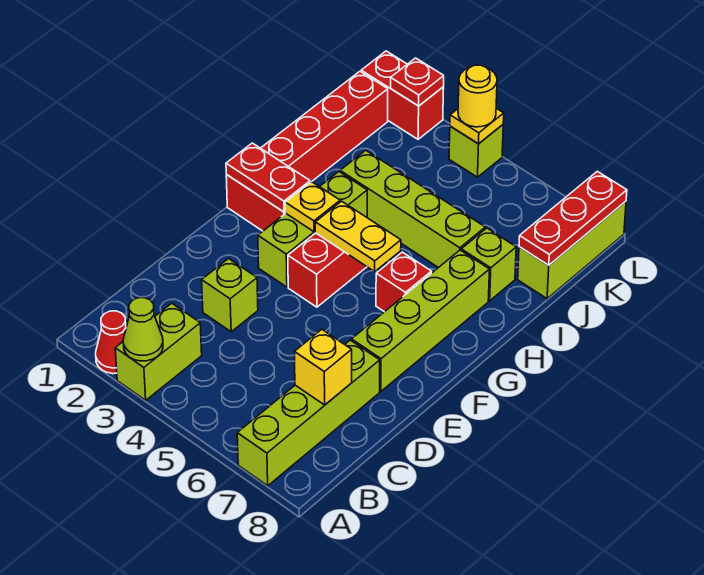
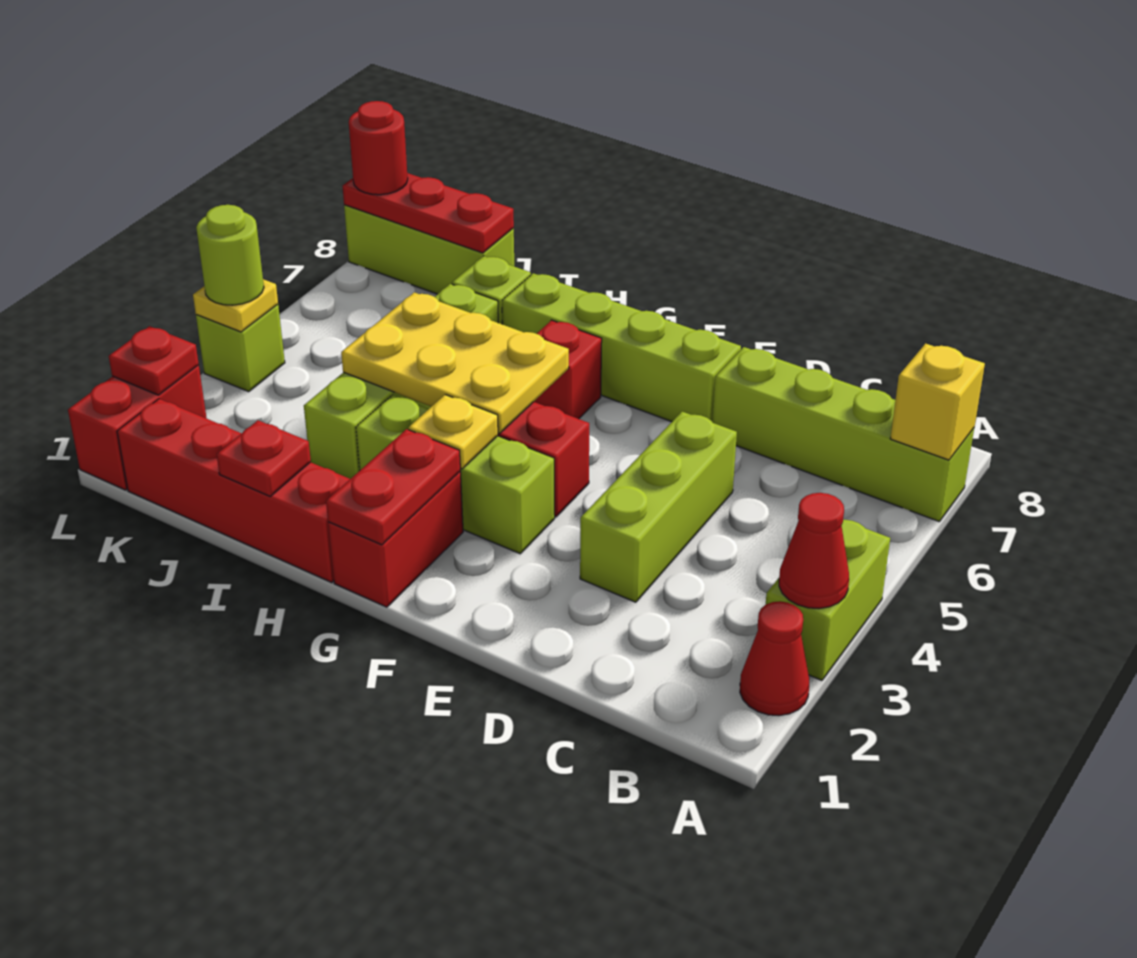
lime brick A3:B3 level 1 -> lime brick A3:A4 level 1
lime cone A3 level 2 -> red cone A3 level 2
yellow brick C7 level 2 -> yellow brick A7 level 2
lime brick D3 level 1 -> lime brick D3:D5 level 1
yellow plate G4:G5 level 2 -> yellow plate G4:I5 level 2
none -> red plate I1 level 2
yellow round brick L4 level 3 -> lime round brick L4 level 3
none -> red round brick L8 level 3

